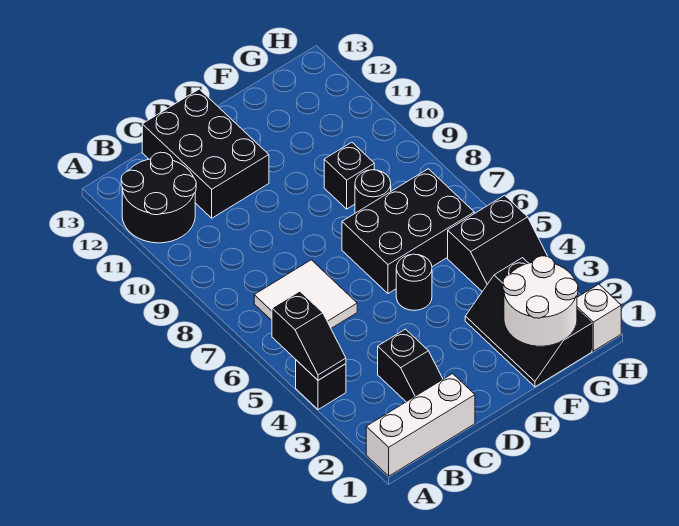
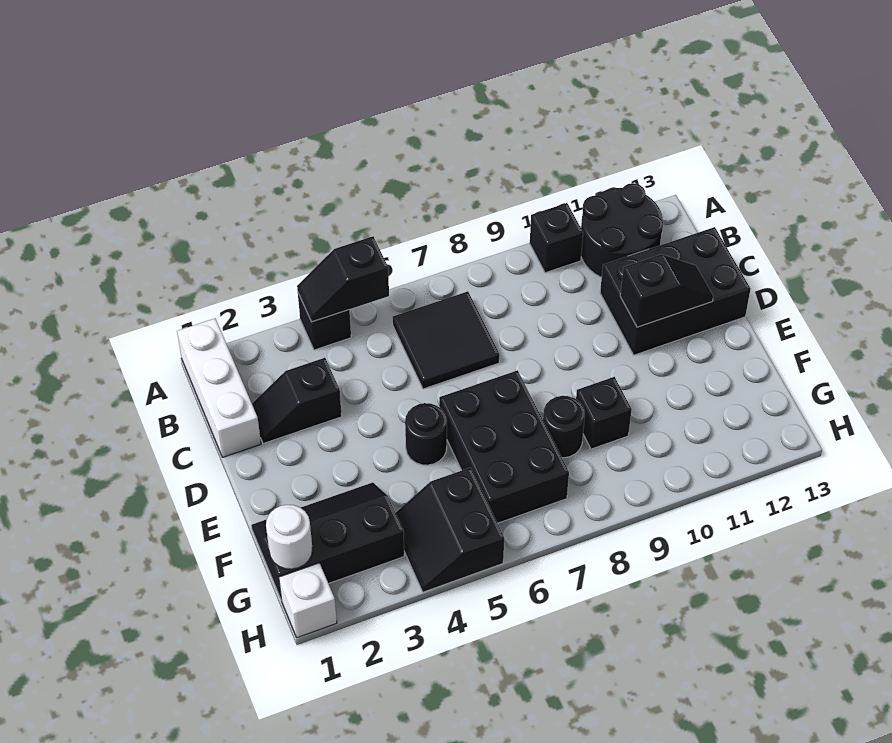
none -> black brick A10 level 1
white tile B6:C7 level 1 -> black tile B6:C7 level 1
none -> black slope D11:D12 level 2 top 11
white round brick F1:G2 level 2 -> white round brick G1 level 2

